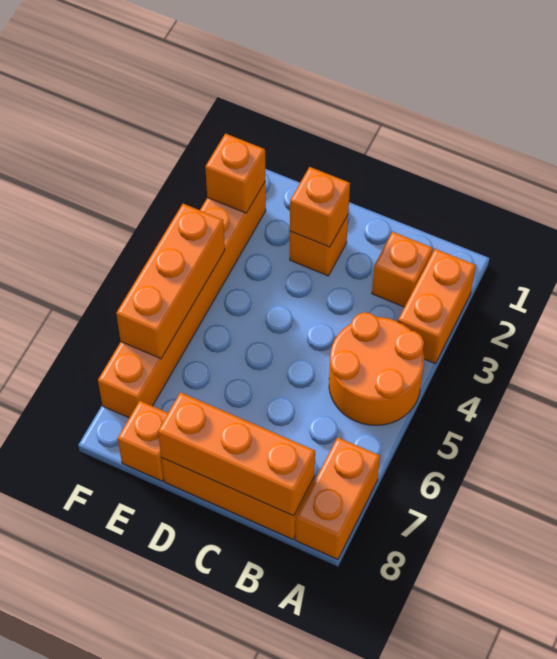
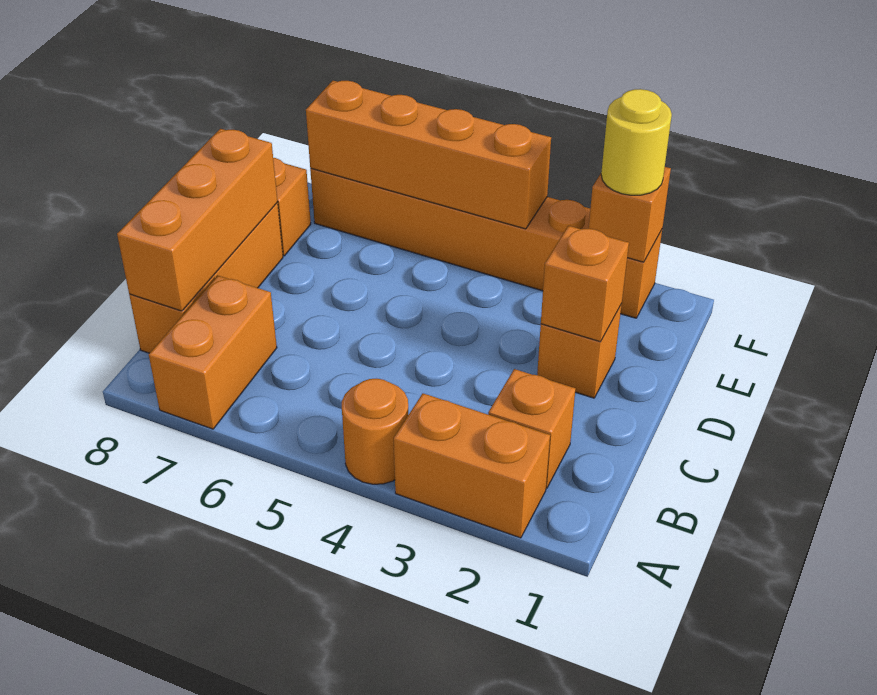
orange round brick A4:B5 level 1 -> orange round brick A4 level 1
orange brick A7:A8 level 1 -> orange brick A7:B7 level 1
none -> yellow round brick F2 level 3
orange brick F4:F6 level 2 -> orange brick F4:F7 level 2

